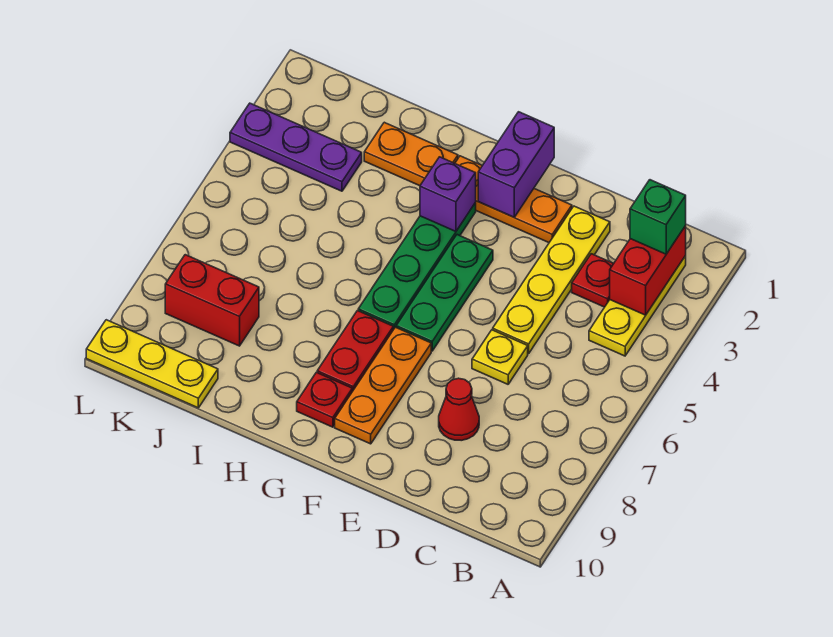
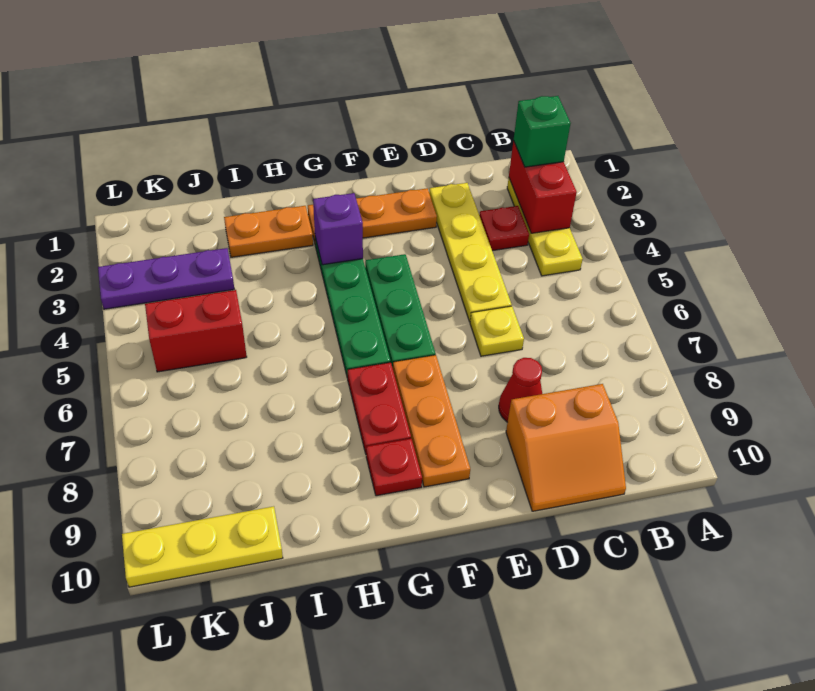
none -> orange slope C9:D10 level 1 top 9
purple brick F1:F2 level 2 -> none
red brick J8:K8 level 1 -> red brick J5:K5 level 1

